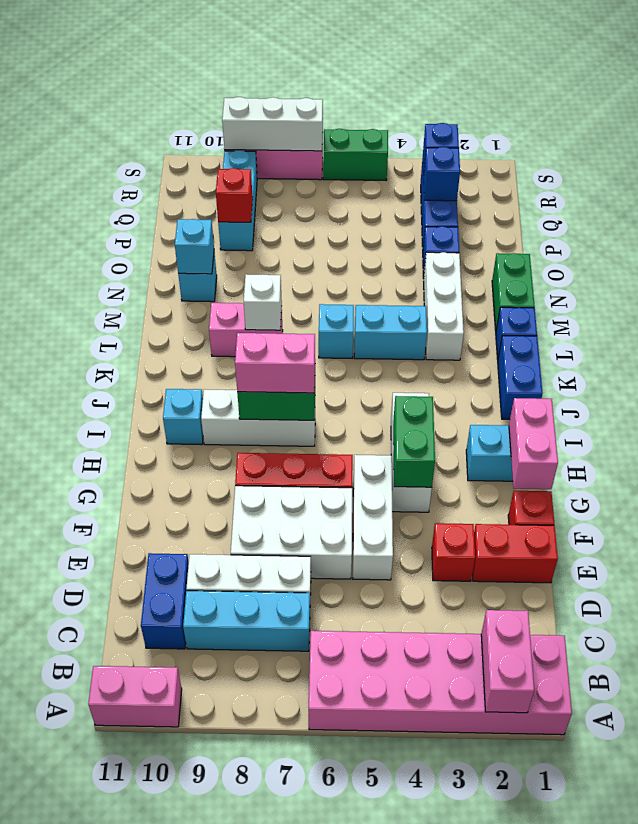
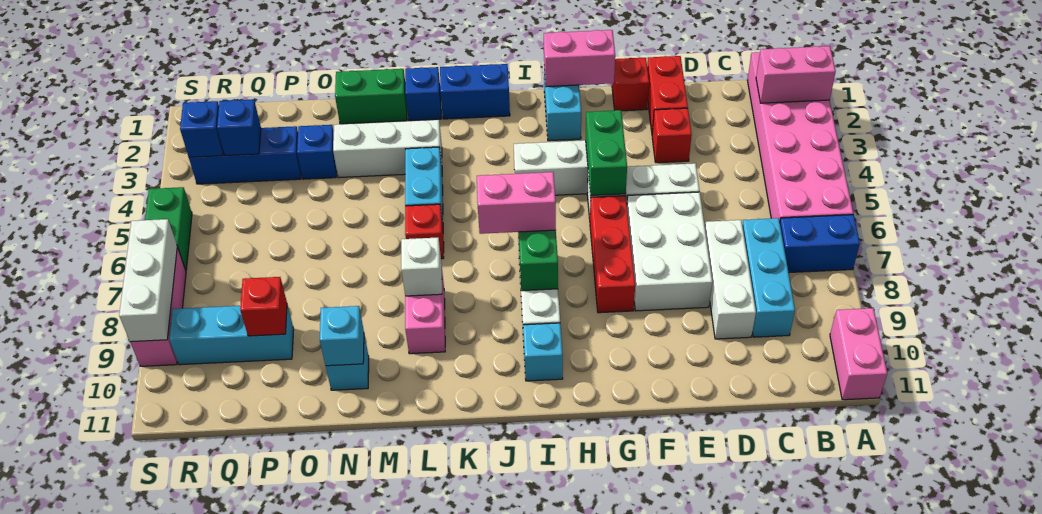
blue brick C10:D10 level 1 -> blue brick A7:B7 level 1
green brick G4:H4 level 2 -> green brick G4:G5 level 2
pink brick I7:I8 level 3 -> pink brick I7:J7 level 3
cyan brick L6 level 1 -> red brick L6 level 1

